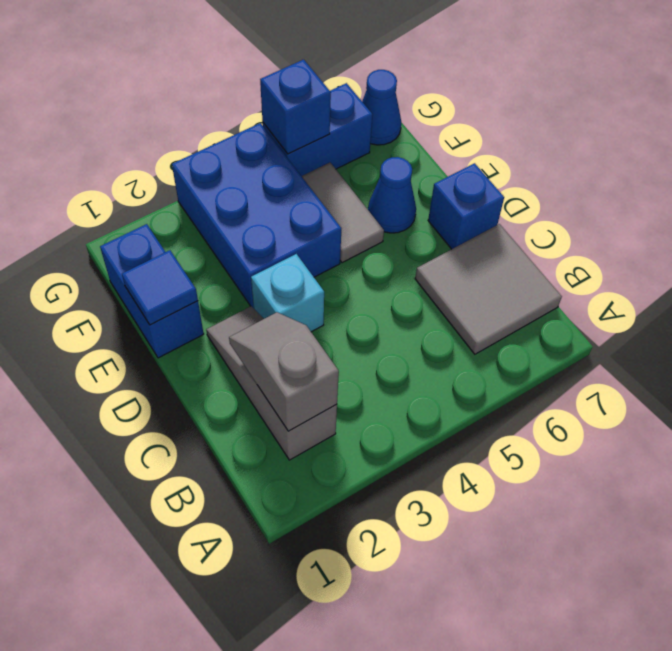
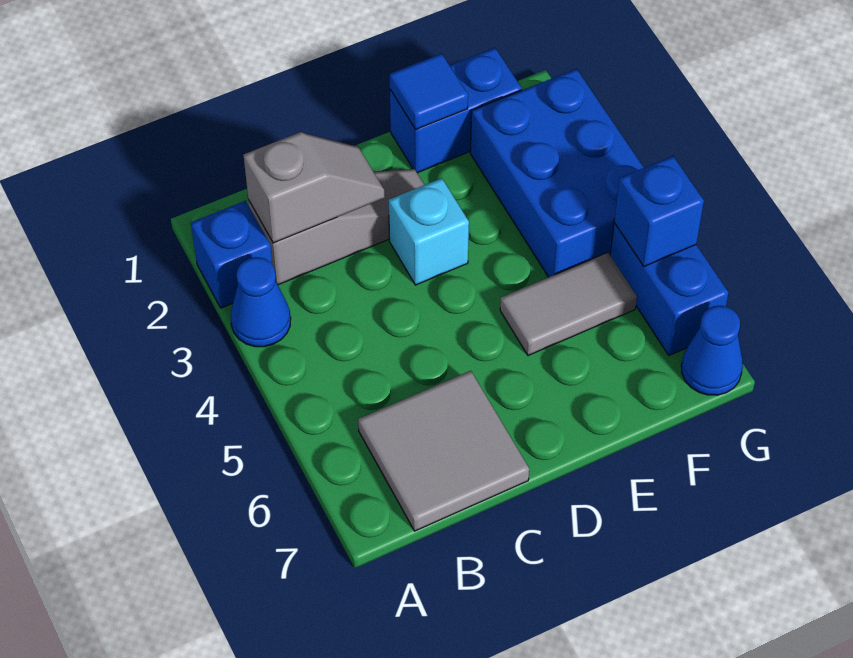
blue brick D7 level 1 -> blue brick A2 level 1
blue brick E3:G4 level 1 -> blue brick F2:G4 level 1
blue cone E6 level 1 -> blue cone A3 level 1

